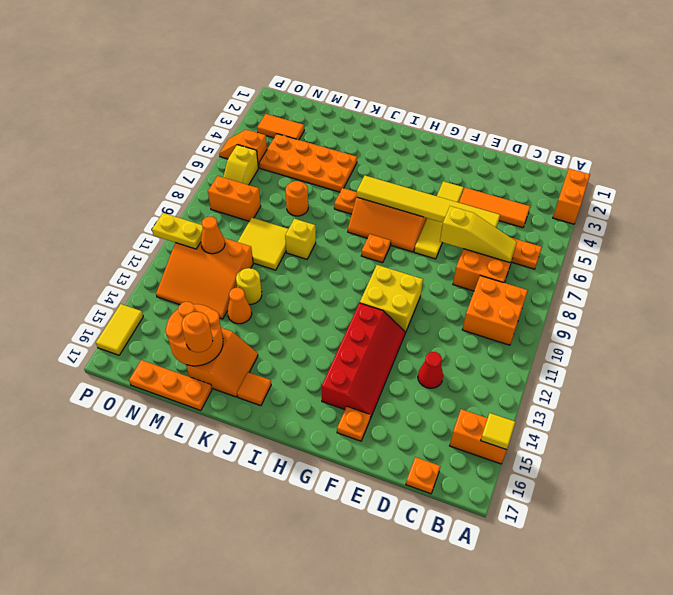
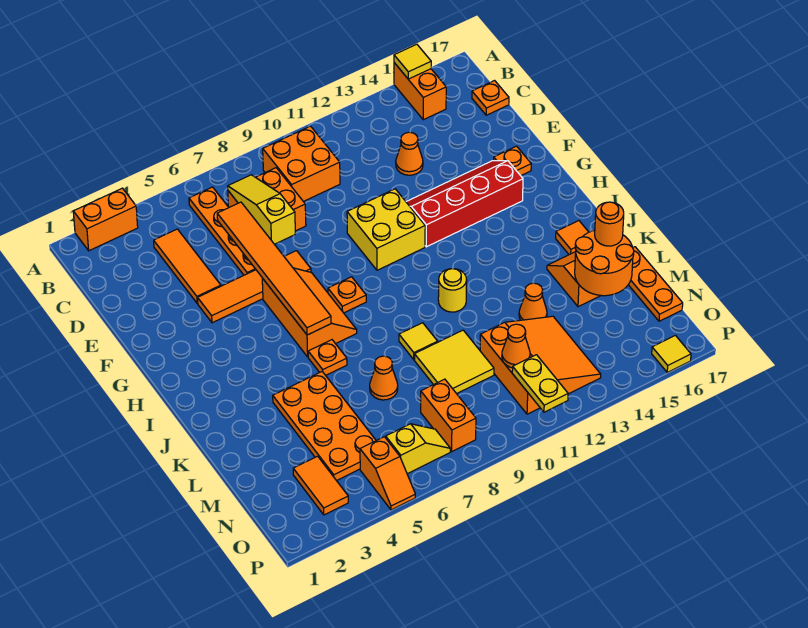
yellow tile D6:I6 level 2 -> orange tile D6:I6 level 2
red cone D13 level 1 -> orange cone D13 level 1
yellow tile F4:F7 level 1 -> orange tile F4:F7 level 1
yellow brick K9 level 1 -> yellow tile K9 level 1
orange round brick L7 level 1 -> orange cone L7 level 1
yellow round brick L12 level 1 -> yellow round brick J11 level 1
yellow tile P15:P16 level 1 -> yellow tile P16 level 1

